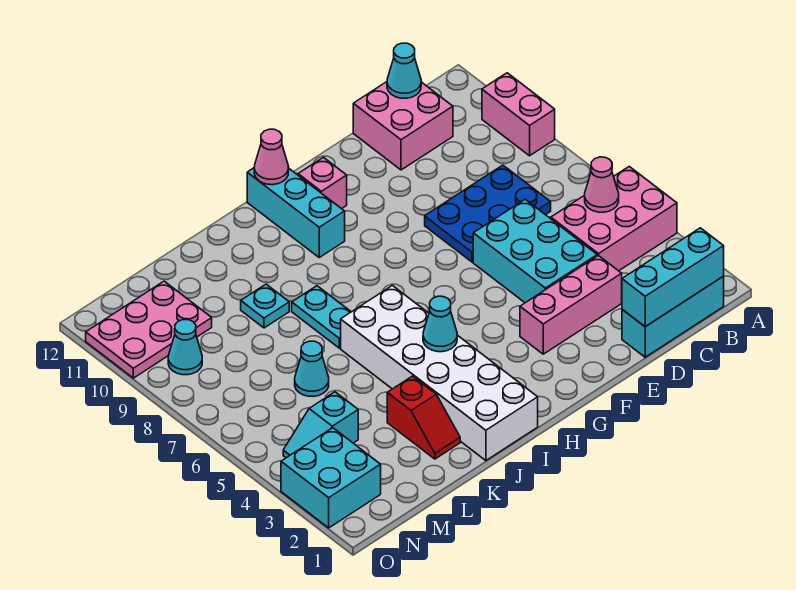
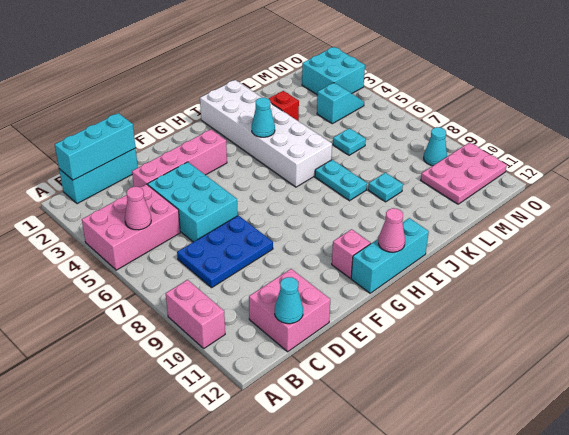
pink brick D3:F3 level 1 -> pink brick D3:G3 level 1
cyan brick H10:H12 level 1 -> cyan brick G12:I12 level 1
cyan cone L6 level 1 -> cyan plate L6 level 1

